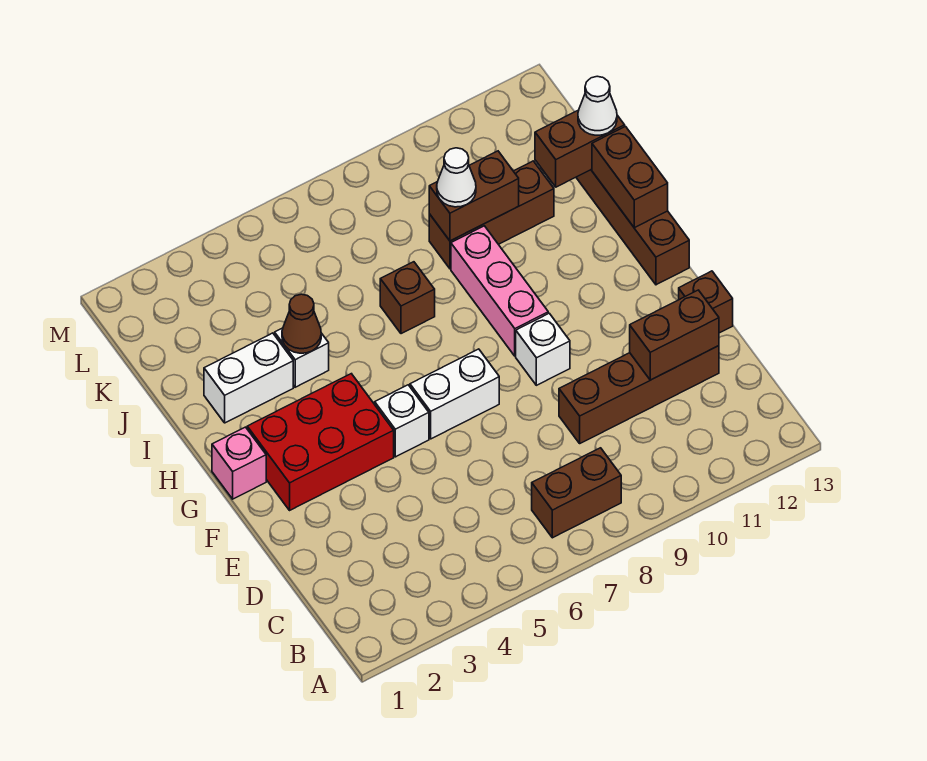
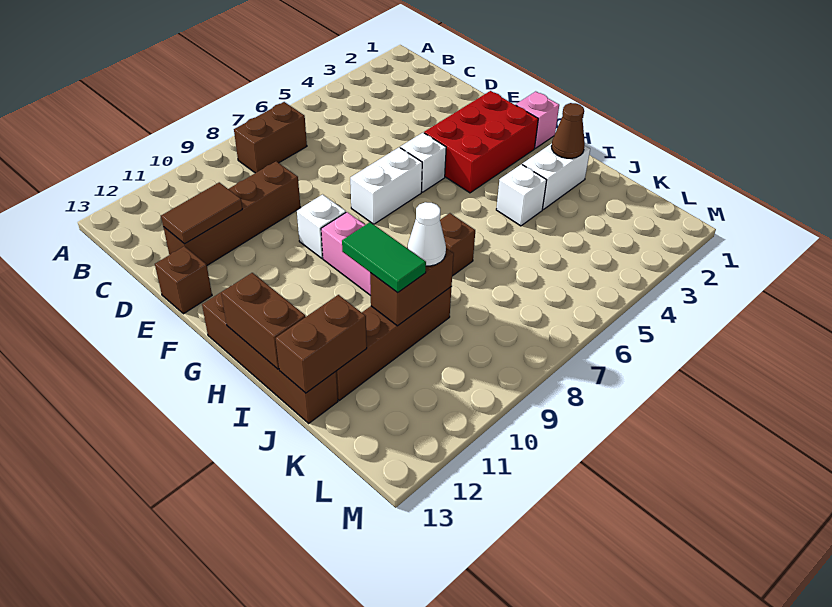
brown brick D11:D12 level 2 -> brown tile D11:D12 level 2
brown cone I4 level 2 -> brown cone I2 level 2
none -> green tile I10:J10 level 3
brown brick J9:J11 level 1 -> brown brick J9:J12 level 1
white cone J13 level 3 -> none

